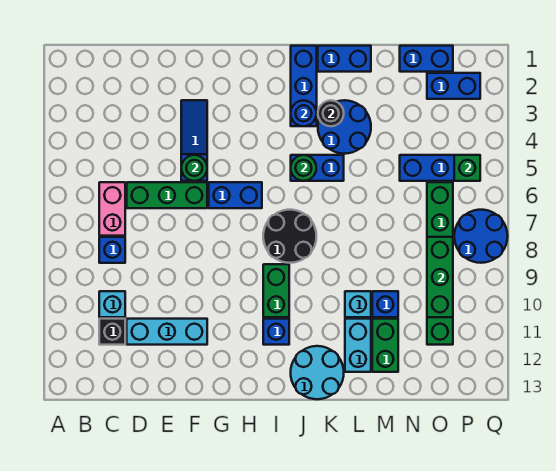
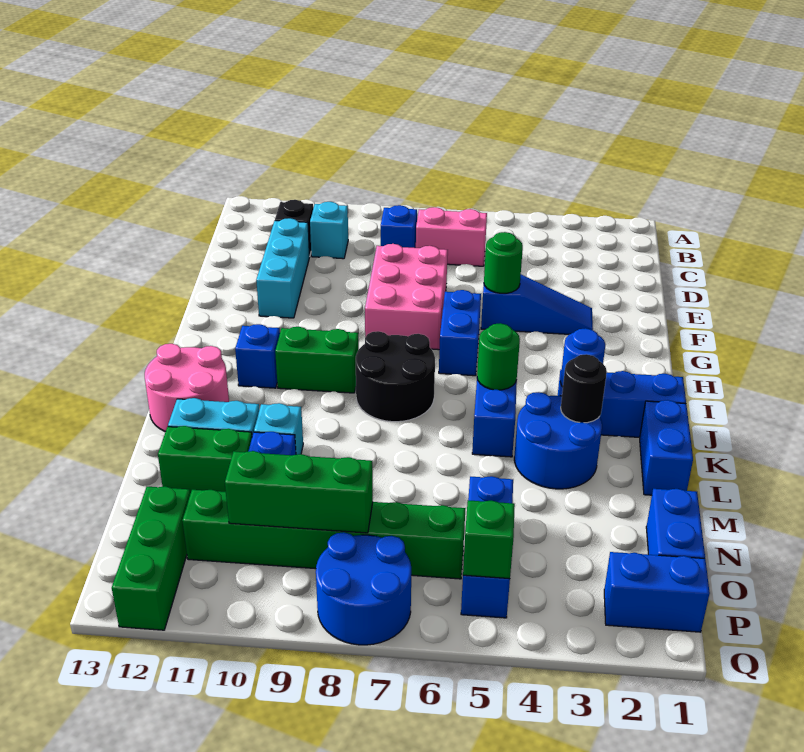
green brick D6:F6 level 1 -> green brick O12:Q12 level 1
none -> pink brick E7:G8 level 1
cyan round brick J12:K13 level 1 -> pink round brick J12:K13 level 1
blue brick O2:P2 level 1 -> blue brick P1:P2 level 1

